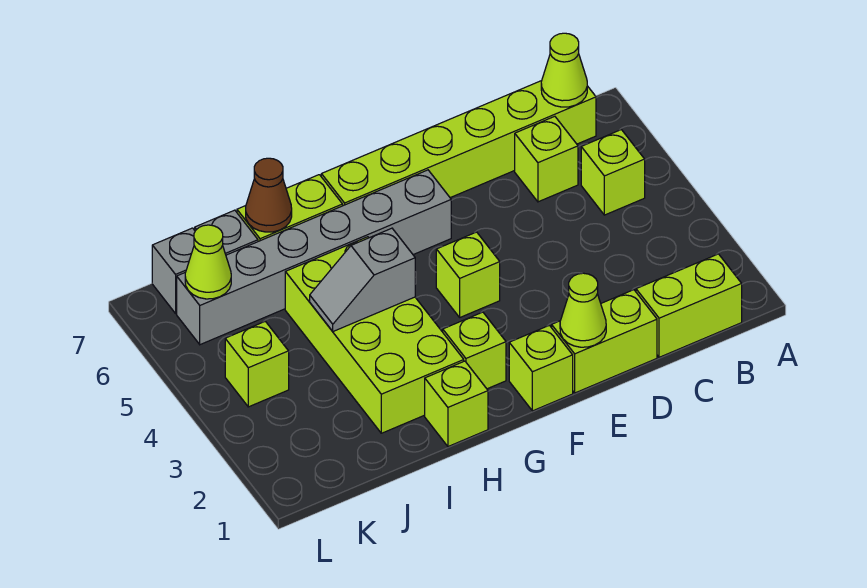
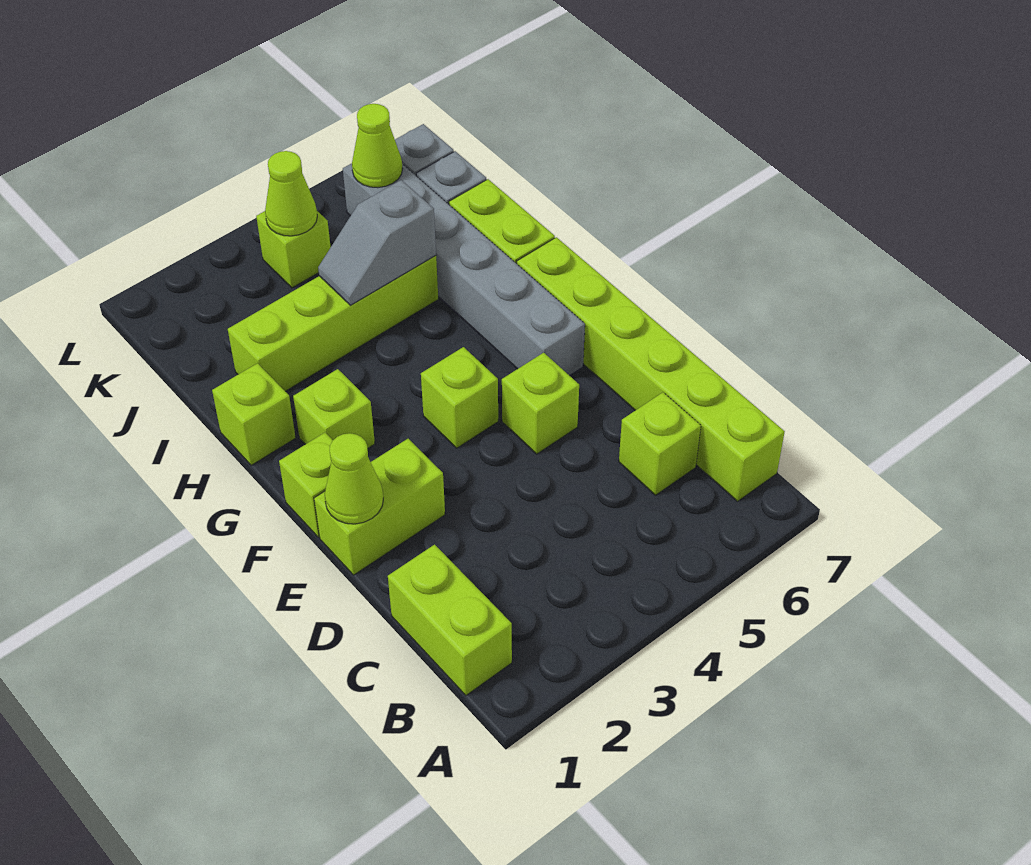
lime brick B5 level 1 -> lime brick E5 level 1
lime cone B7 level 2 -> lime cone K4 level 2
lime brick D1:E1 level 1 -> lime brick E1:E2 level 1
lime brick H2:I5 level 1 -> lime brick I2:I5 level 1
grey slope H4:I4 level 2 top H -> grey slope I4:I5 level 2 top 5
brown cone I7 level 2 -> none

